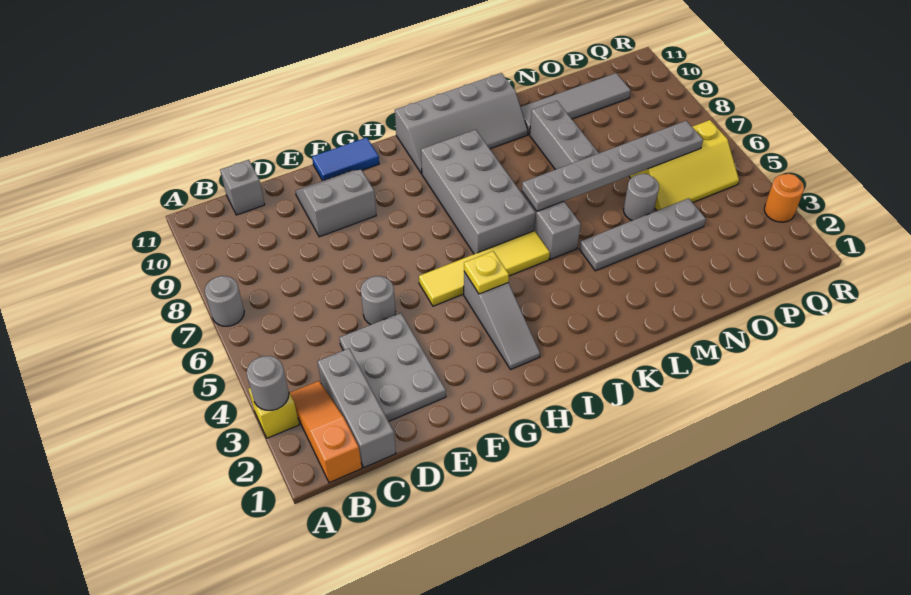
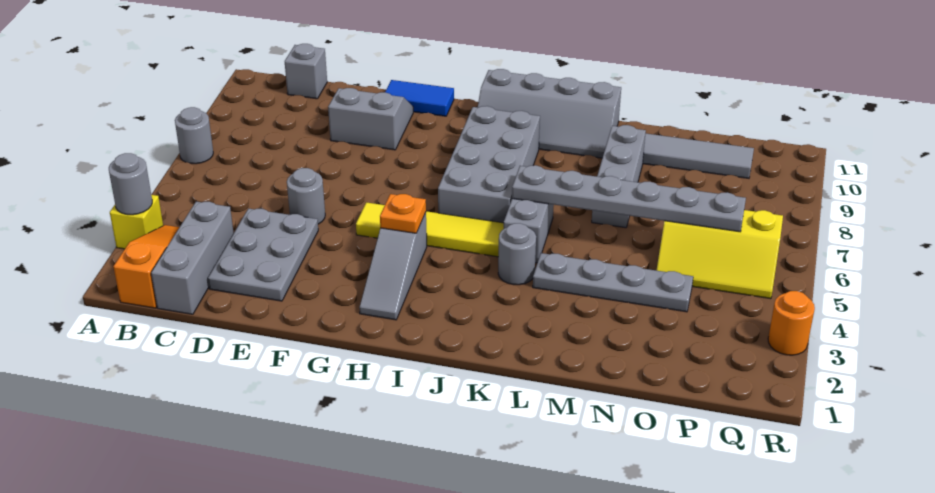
yellow plate H4 level 2 -> orange plate H4 level 2
grey round brick N5 level 1 -> grey round brick K4 level 1

